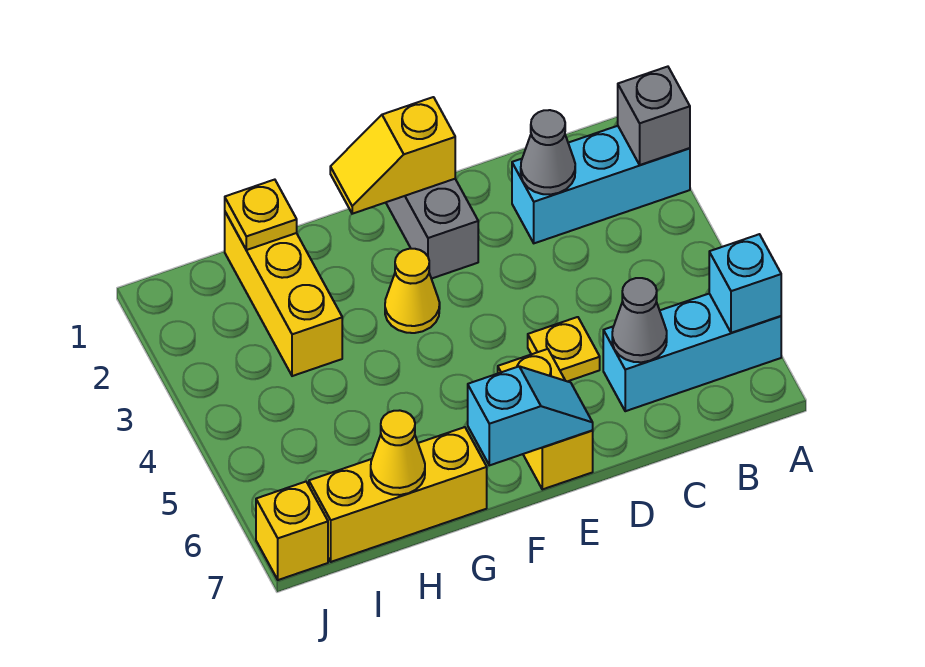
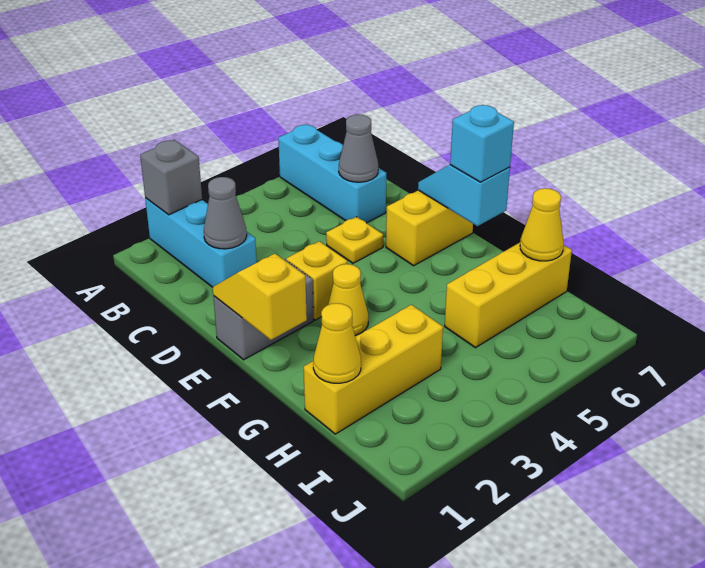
cyan brick A6 level 2 -> cyan brick F7 level 3
yellow slope E1:F1 level 2 top E -> yellow slope E1:F1 level 2 top F
yellow brick G7:I7 level 1 -> yellow brick H5:H7 level 1
yellow plate H1 level 2 -> yellow cone H1 level 2
yellow brick J7 level 1 -> yellow brick E3 level 1

